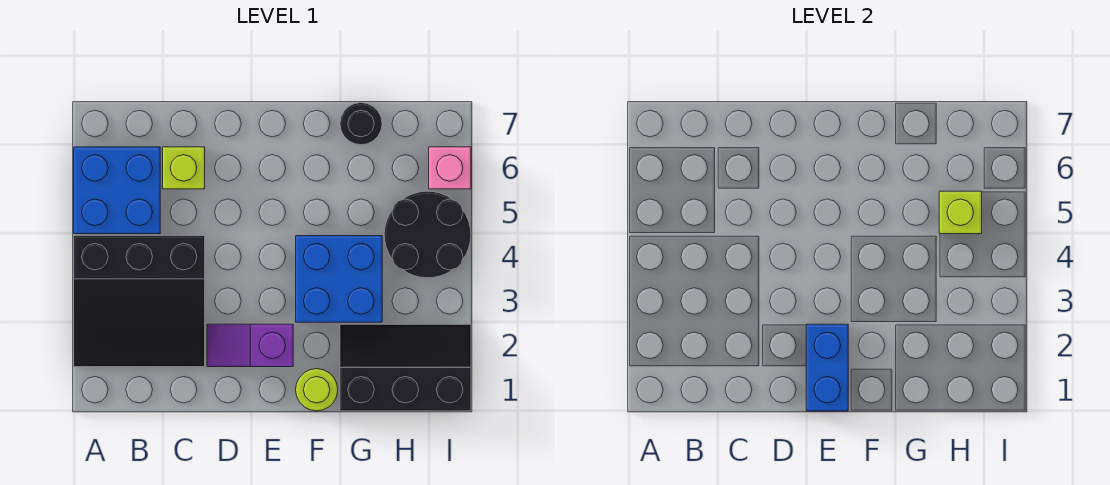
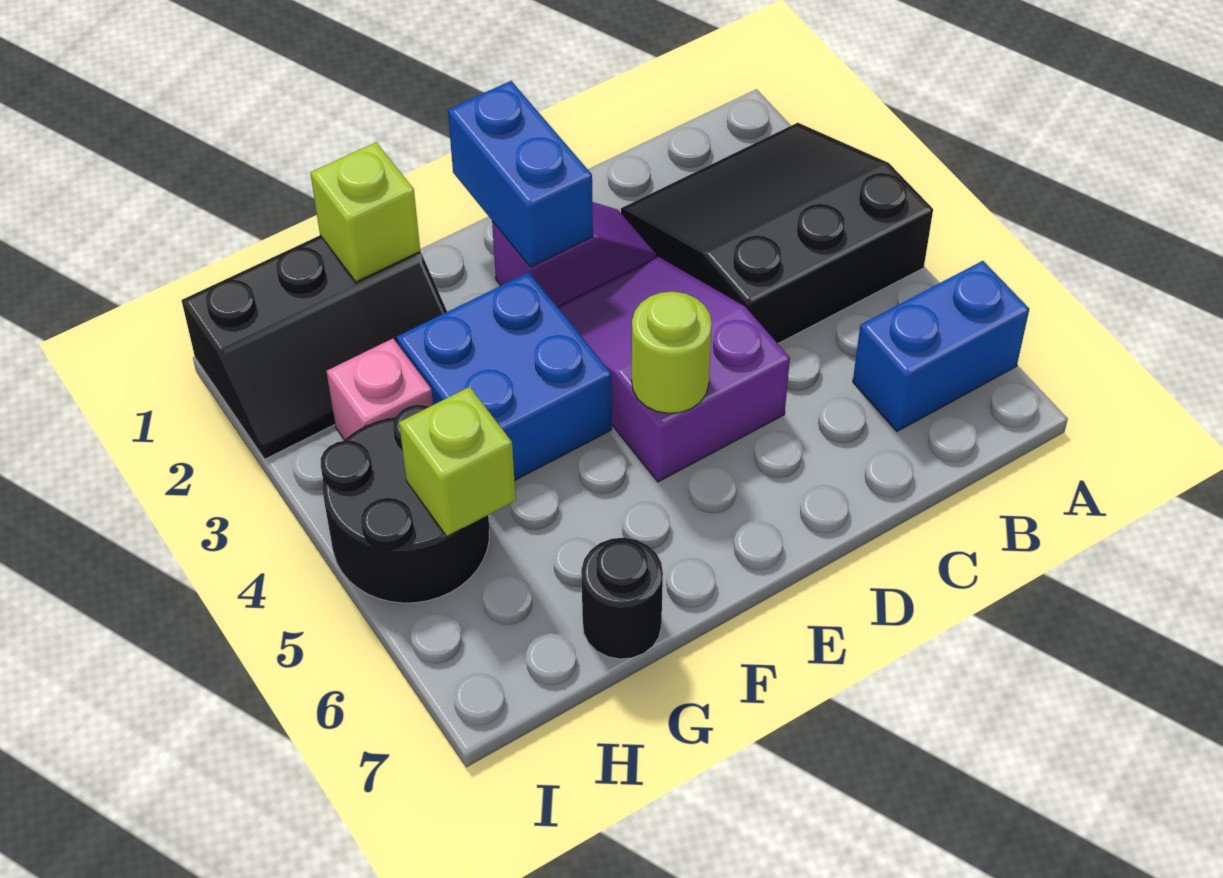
blue brick A5:B6 level 1 -> blue brick A6:B6 level 1
lime brick C6 level 1 -> lime brick G1 level 2
none -> purple slope D3:E5 level 1 top 5
lime round brick F1 level 1 -> lime round brick E5 level 2
pink brick I6 level 1 -> pink brick H3 level 1

